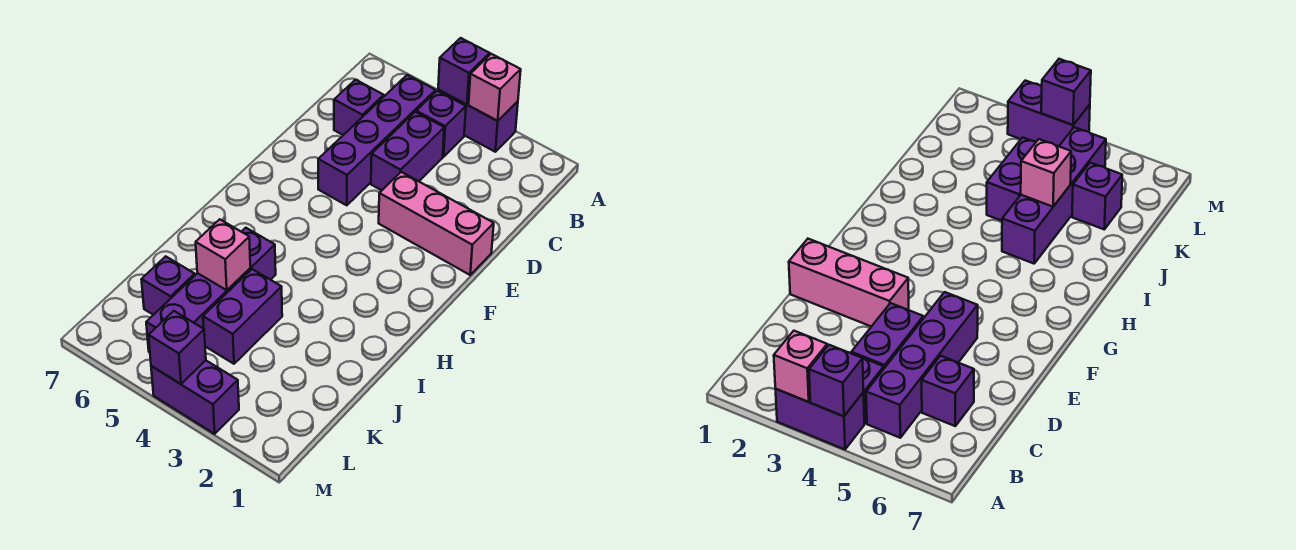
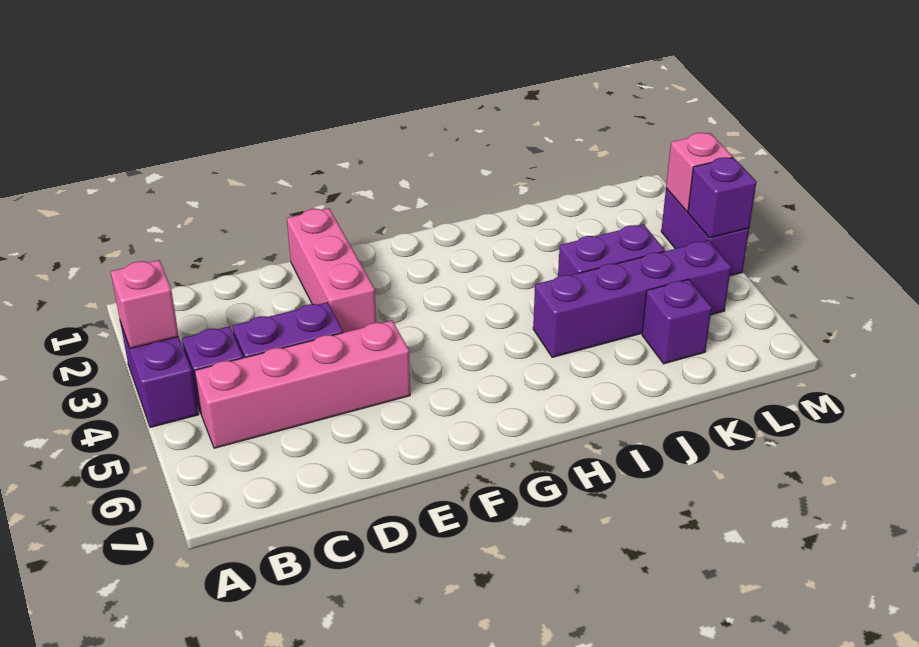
purple brick A4 level 2 -> none
purple brick B5:E5 level 1 -> pink brick B5:E5 level 1
purple brick C6 level 1 -> none
pink brick J5 level 2 -> pink brick M3 level 2

